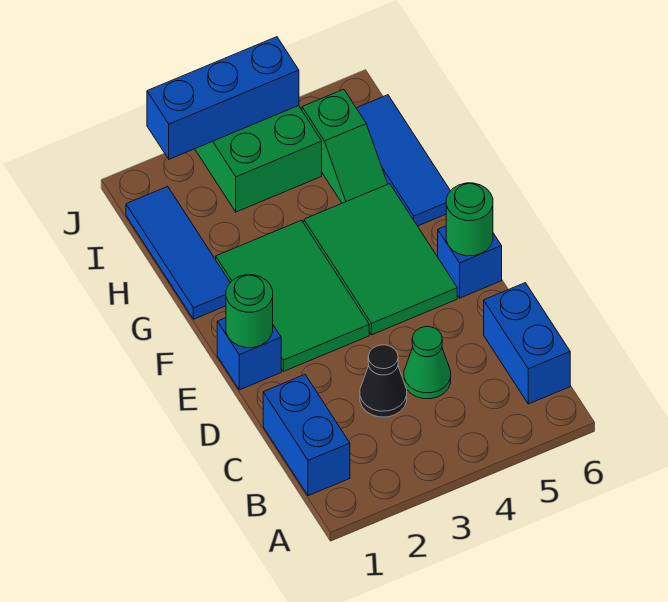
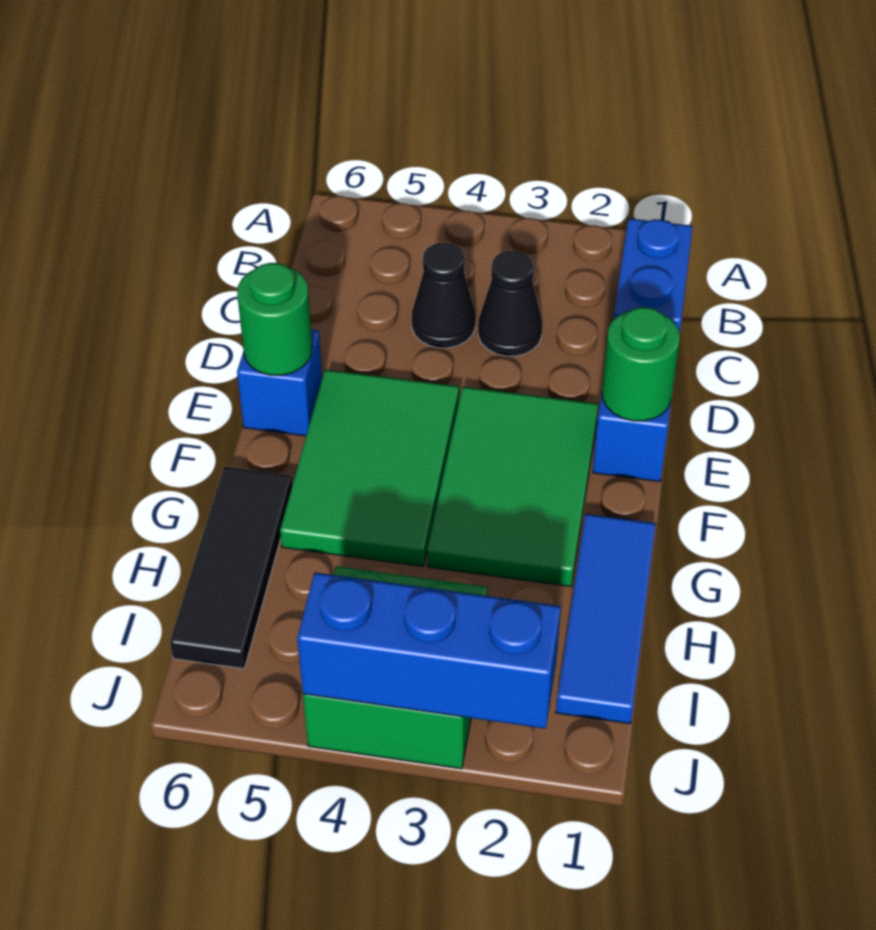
blue brick B6:C6 level 1 -> none
green cone C4 level 1 -> black cone C4 level 1
blue tile G6:I6 level 1 -> black tile G6:I6 level 1
green slope H5:I5 level 1 top I -> none

